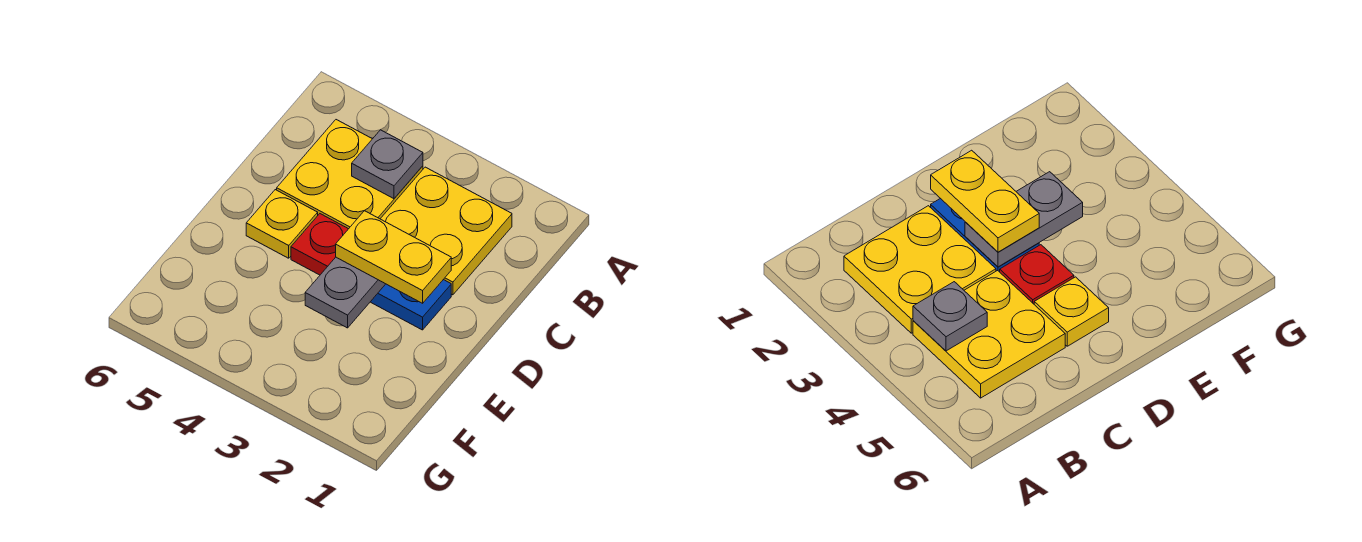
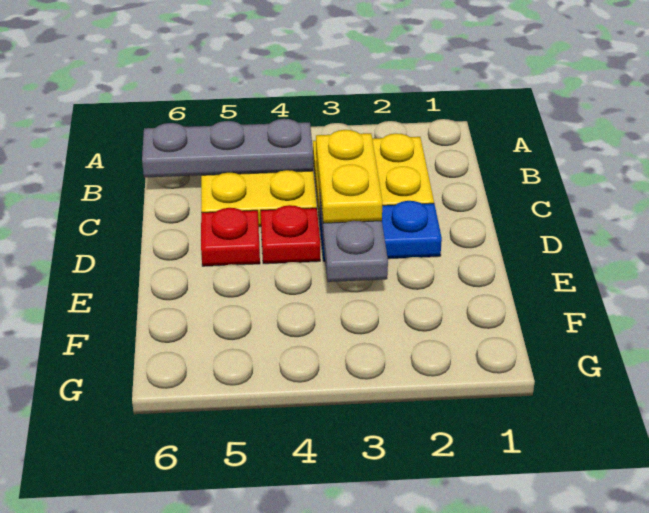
grey plate B4 level 2 -> grey plate B4:B6 level 2
yellow plate D2:D3 level 3 -> yellow plate C3:D3 level 3
yellow plate D5 level 1 -> red plate D5 level 1

